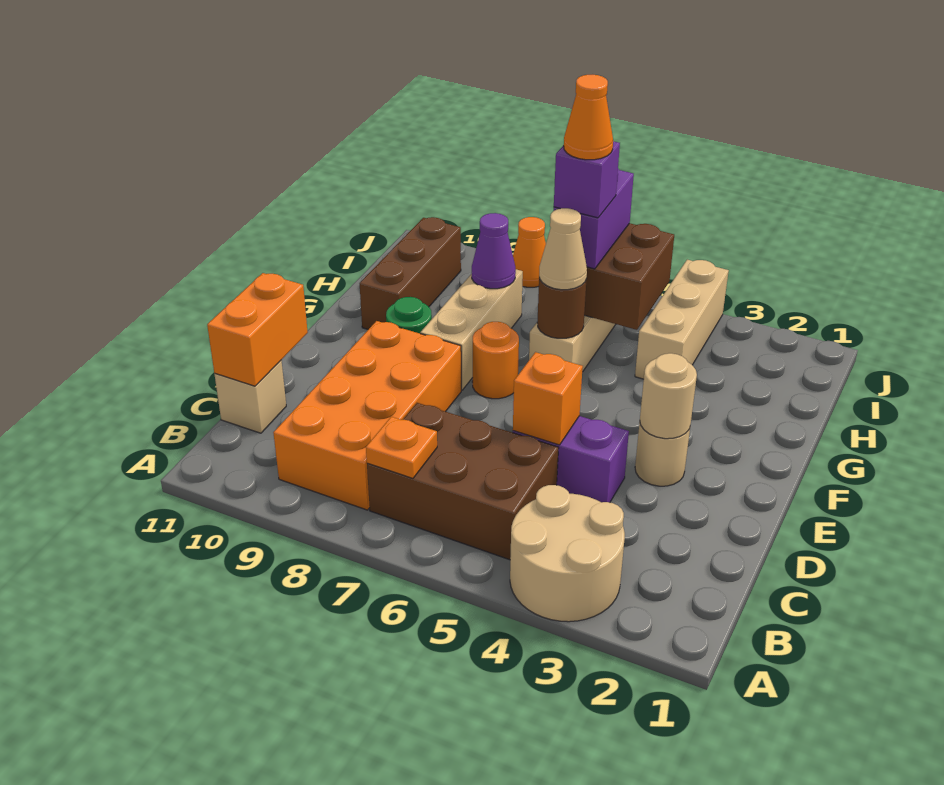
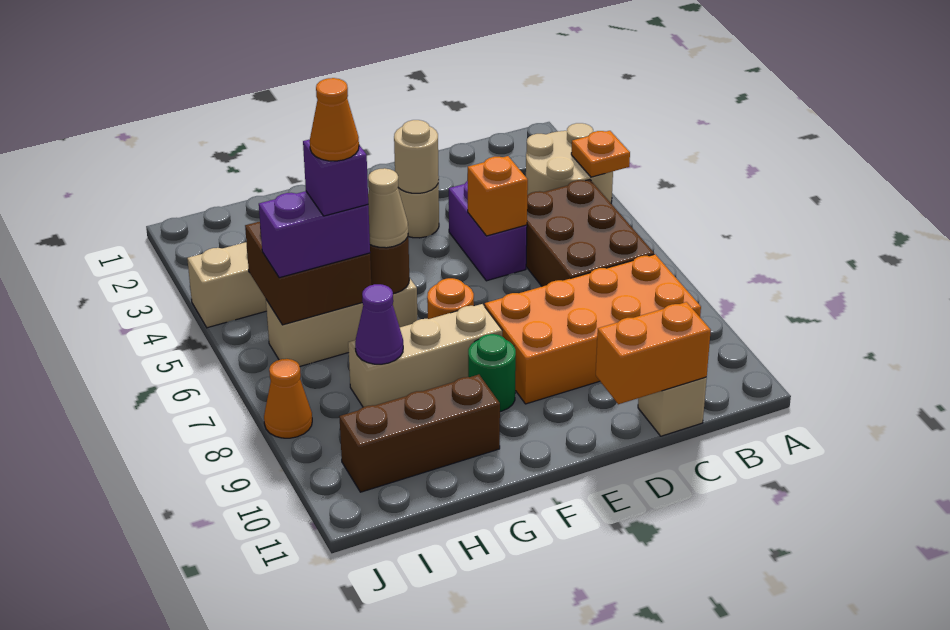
orange plate B7 level 2 -> orange plate A4 level 2

